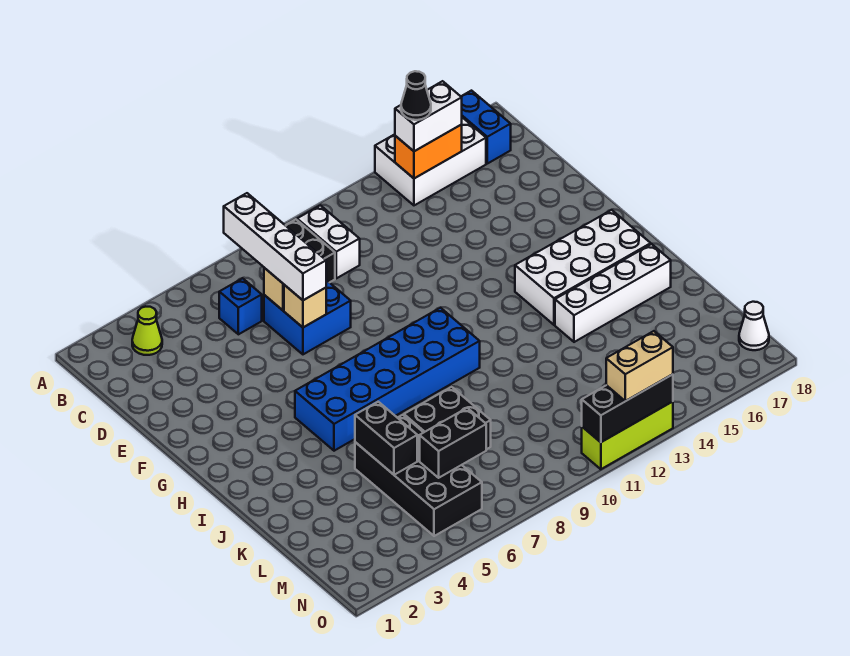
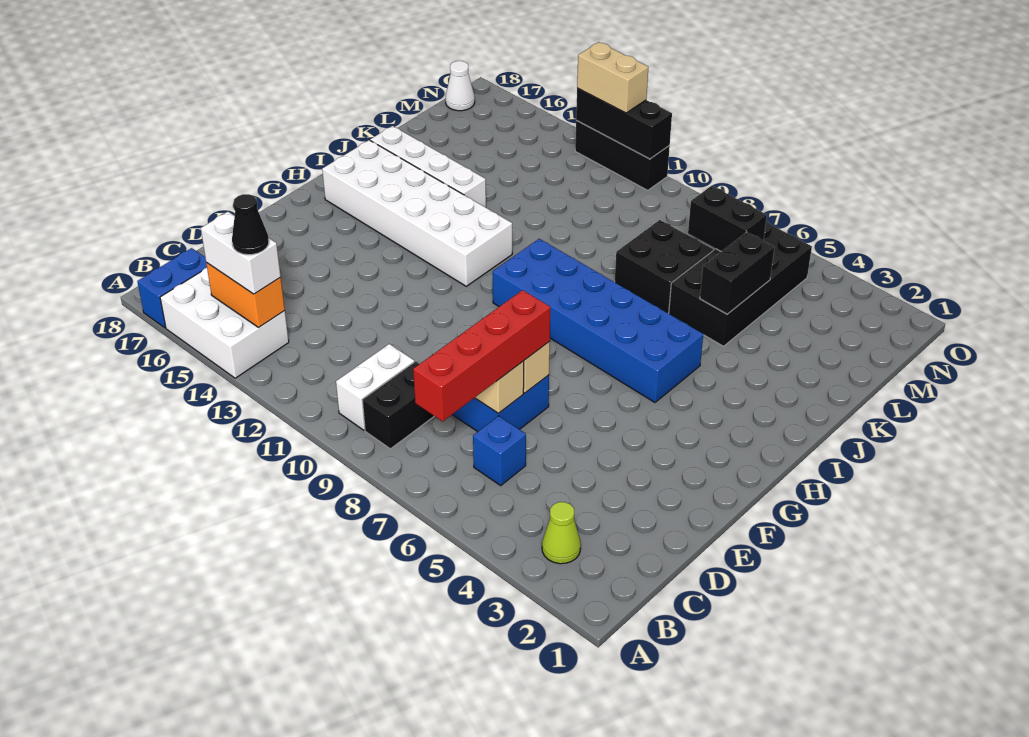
white brick B7:E7 level 3 -> red brick B7:E7 level 3
white brick H14:I17 level 1 -> white brick H12:I17 level 1
lime brick O11:O13 level 1 -> black brick O11:O13 level 1

